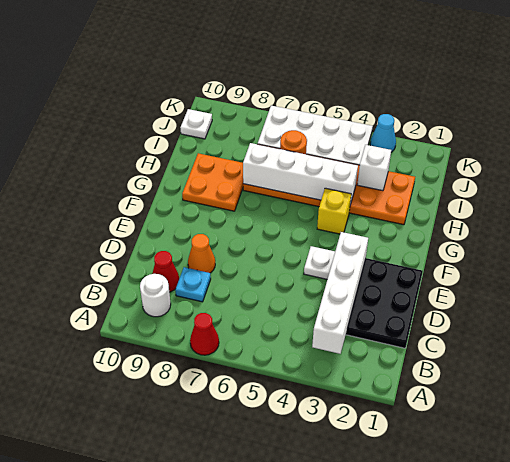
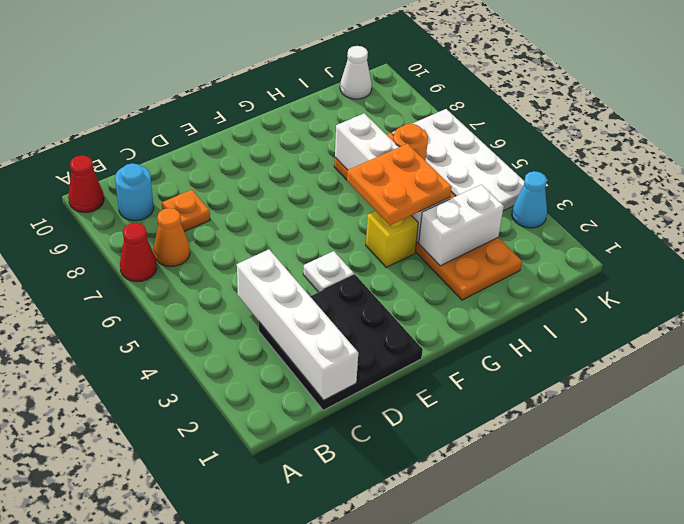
white brick B3:E3 level 2 -> white brick C1:C4 level 2
white round brick B9 level 1 -> cyan round brick B9 level 1
cyan plate C8 level 1 -> orange plate C8 level 1
red cone C9 level 1 -> red cone A10 level 1
orange cone D8 level 1 -> orange cone B7 level 1
orange plate G8:H9 level 1 -> orange plate G4:H5 level 3
white brick I3 level 2 -> white brick H3:I3 level 2
white plate J10 level 1 -> white cone J10 level 1

